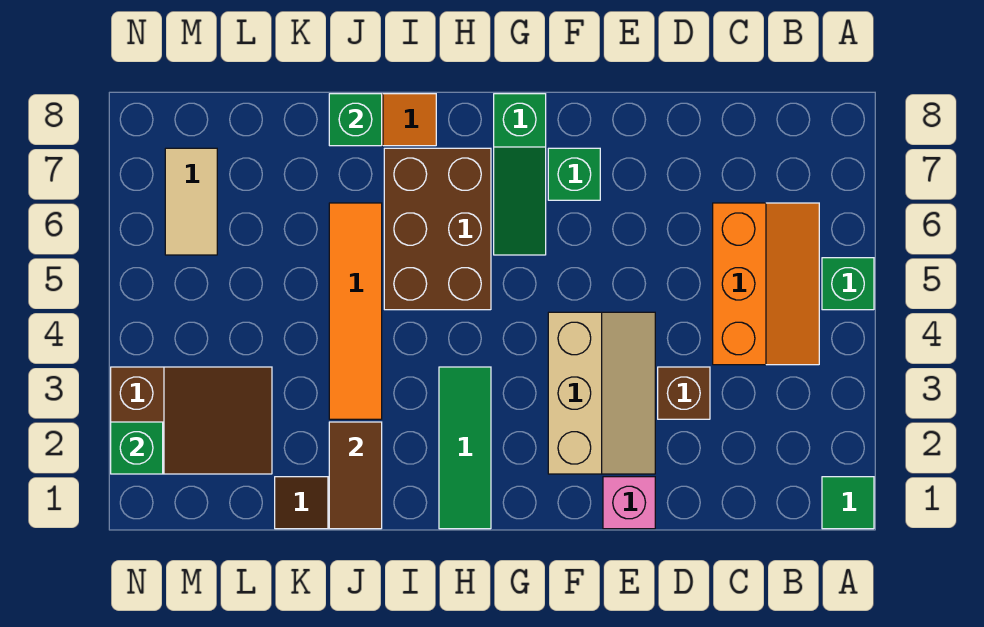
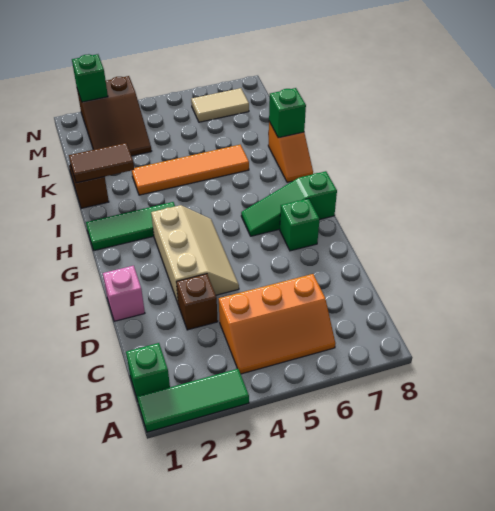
green tile A1 level 1 -> green tile A1:A3 level 1
green brick A5 level 1 -> green brick B1 level 1
tan slope E2:F4 level 1 top F -> tan slope E3:G4 level 1 top 3
brown brick H5:I7 level 1 -> none

